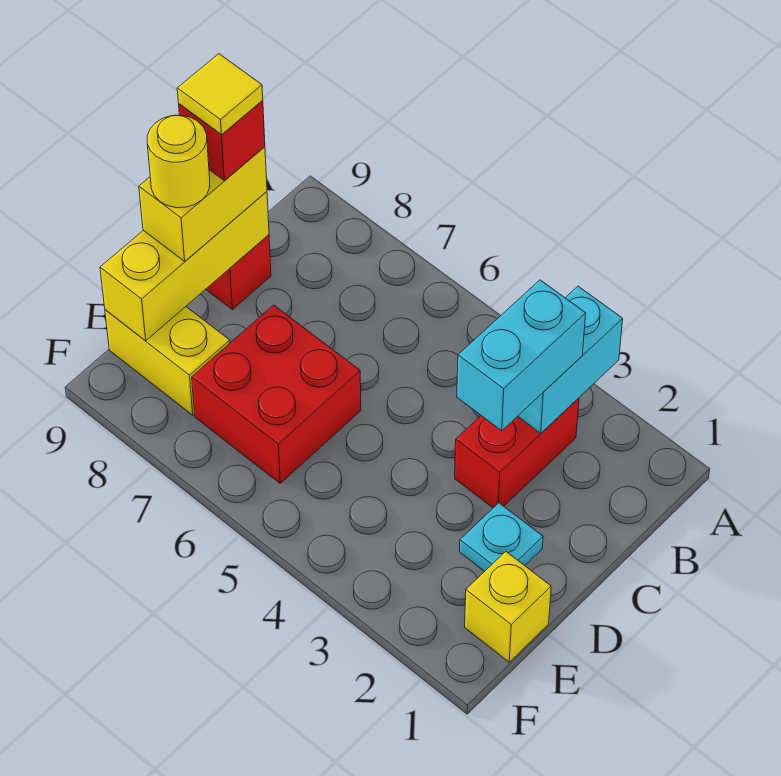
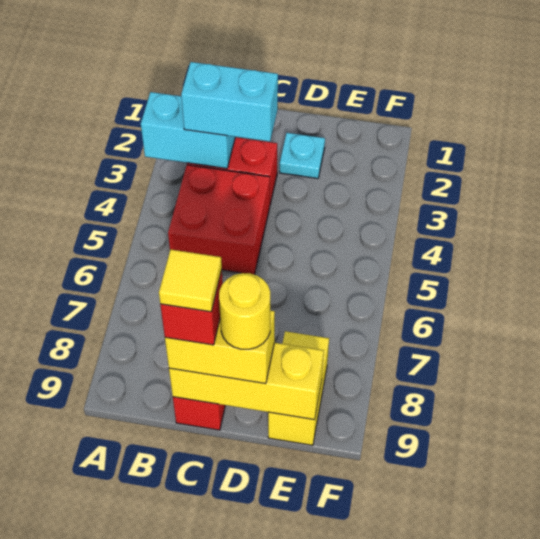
red brick D6:E7 level 1 -> red brick B4:C5 level 1
yellow brick E1 level 1 -> none

